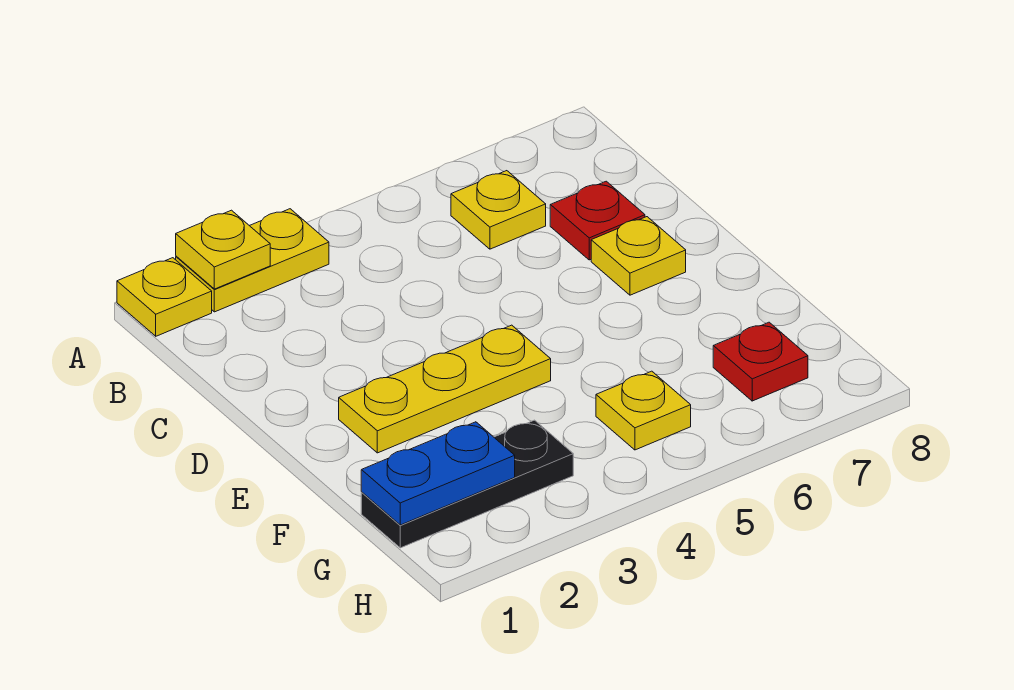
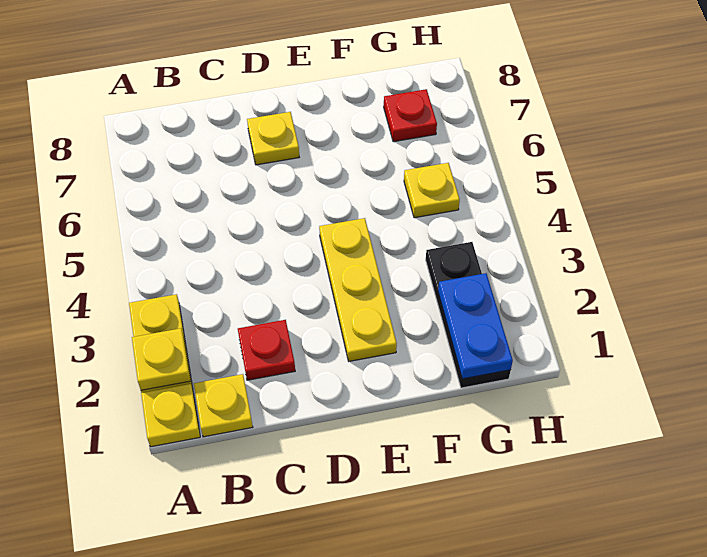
yellow plate B6 level 1 -> yellow plate B1 level 1
red plate C7 level 1 -> red plate C2 level 1

